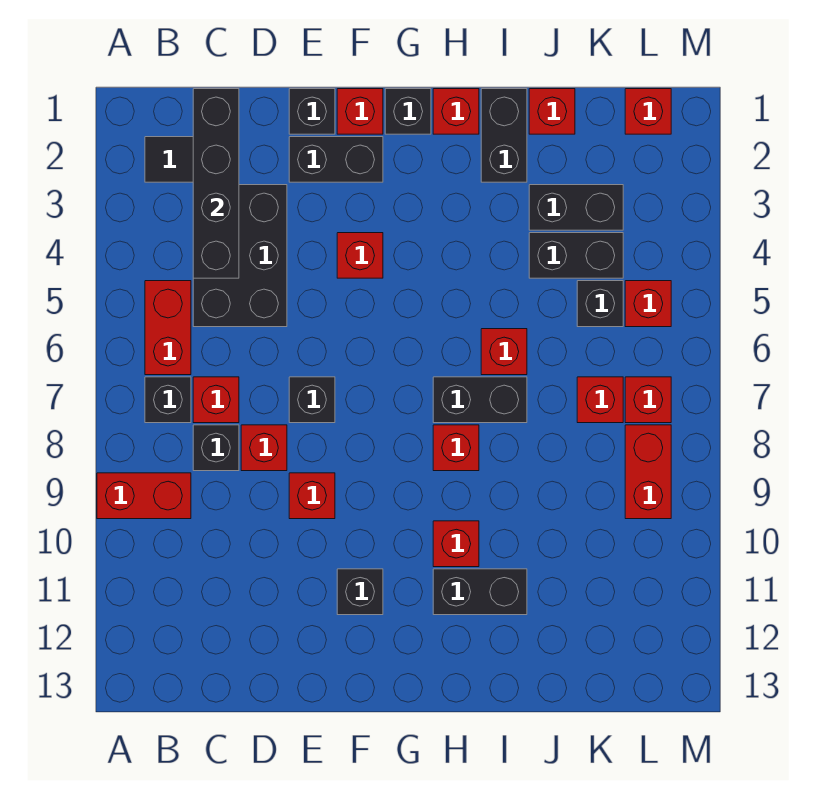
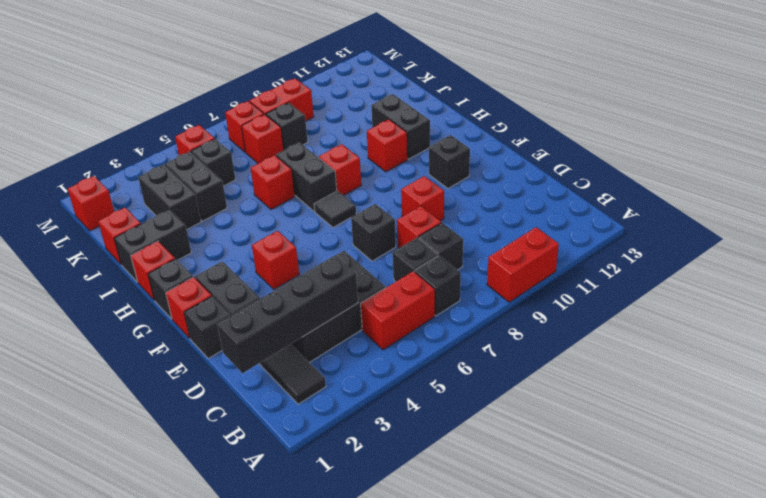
red brick A9:B9 level 1 -> red brick A9:A10 level 1
red brick C7 level 1 -> black brick C7 level 1
none -> black tile G7 level 1
none -> black brick K8 level 1

